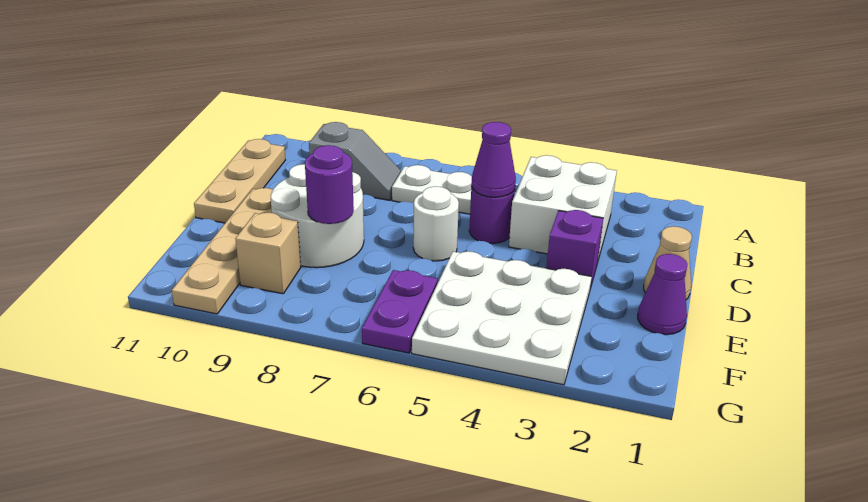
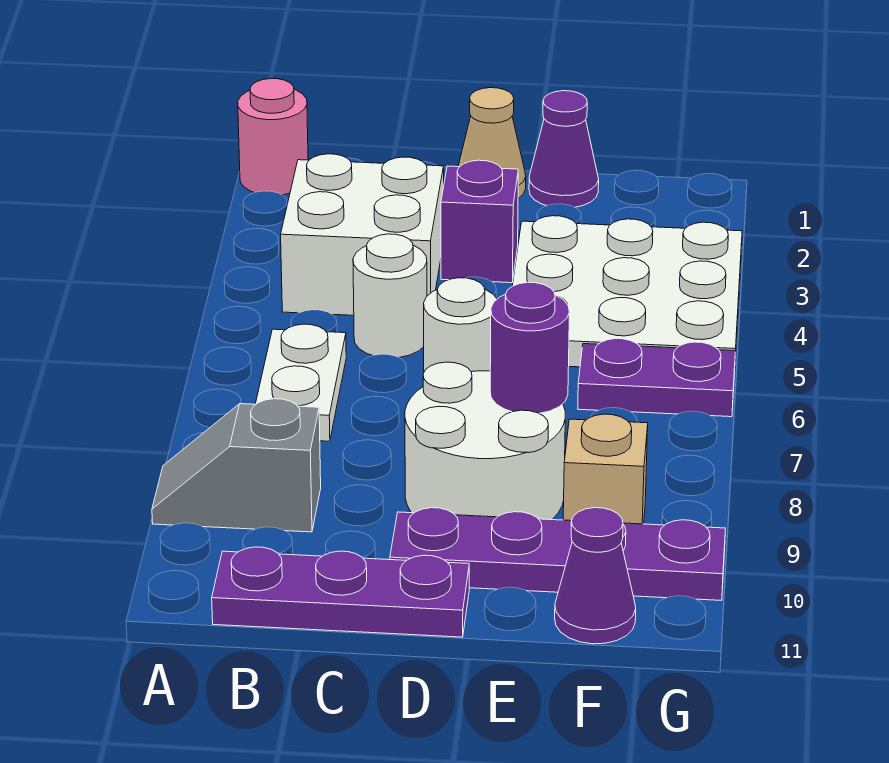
none -> pink round brick A1 level 1
grey slope B8:B9 level 1 top 9 -> grey slope A9:B9 level 1 top B
tan plate B11:D11 level 1 -> purple plate B11:D11 level 1
purple round brick C5 level 1 -> white round brick C5 level 1
purple cone C5 level 2 -> purple cone F11 level 1
tan plate D10:G10 level 1 -> purple plate D10:G10 level 1

